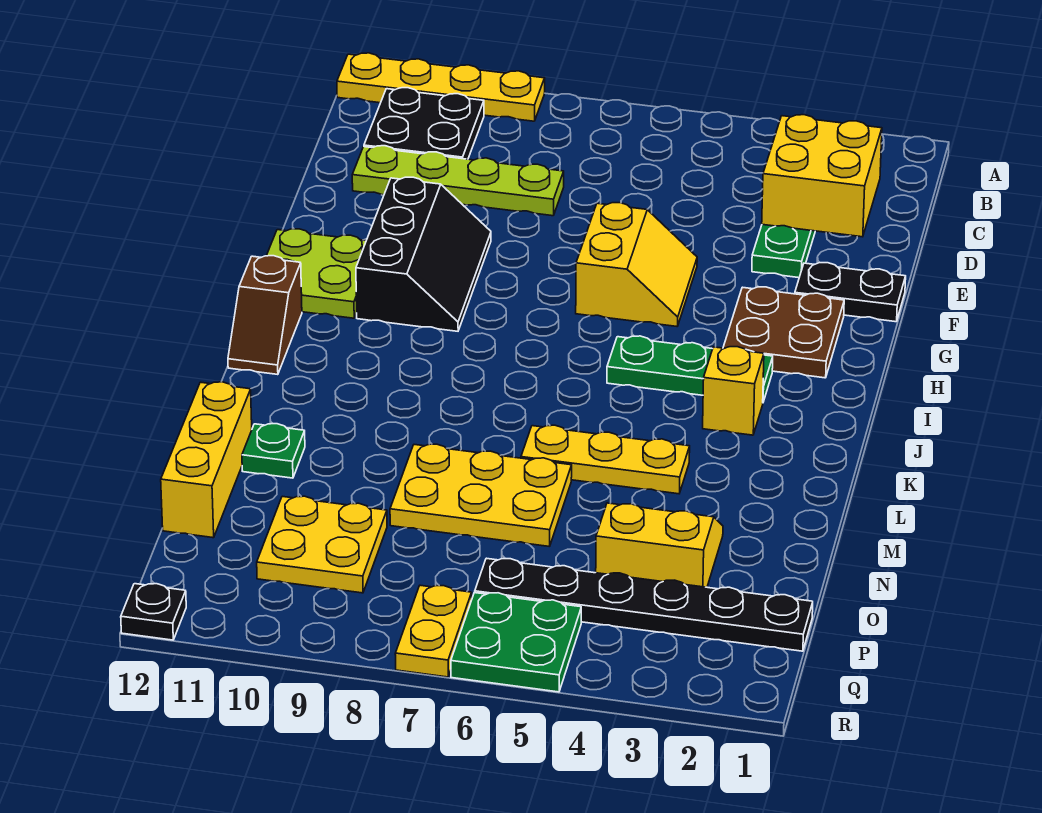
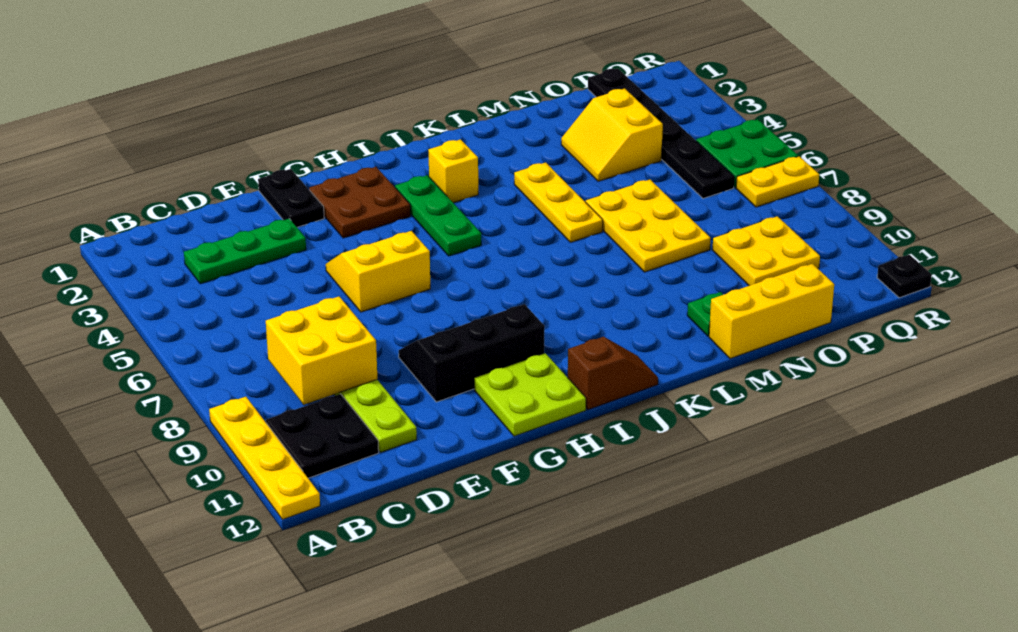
yellow brick C2:D3 level 2 -> yellow brick C8:D9 level 2

